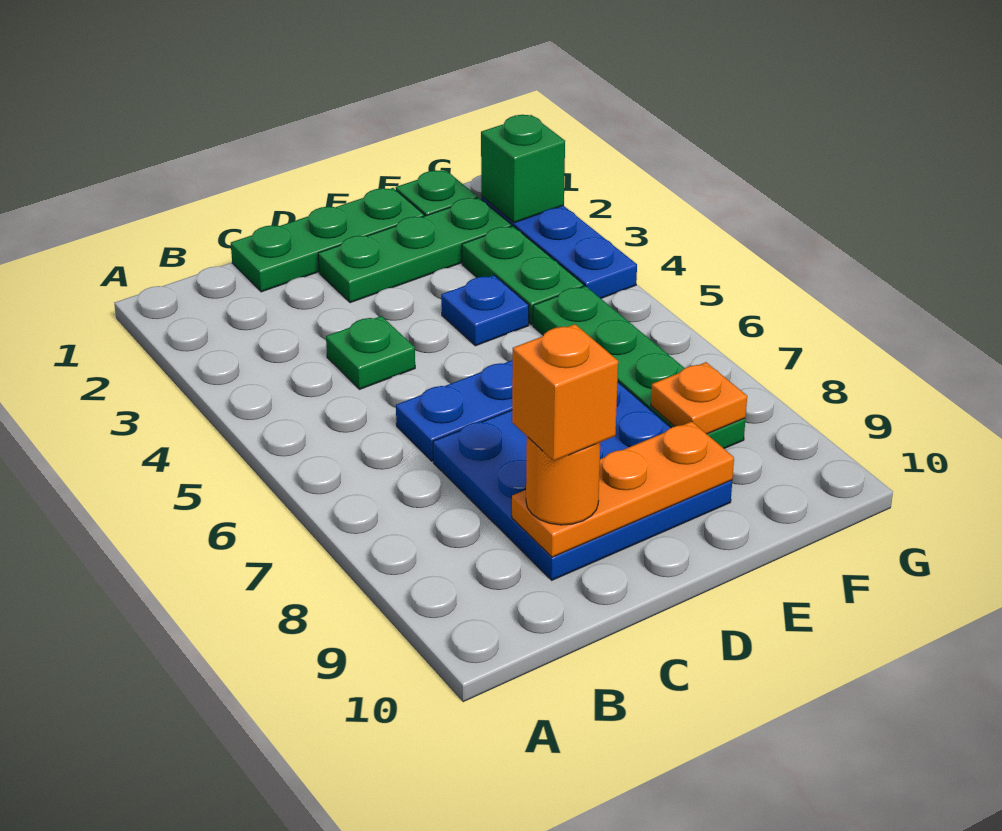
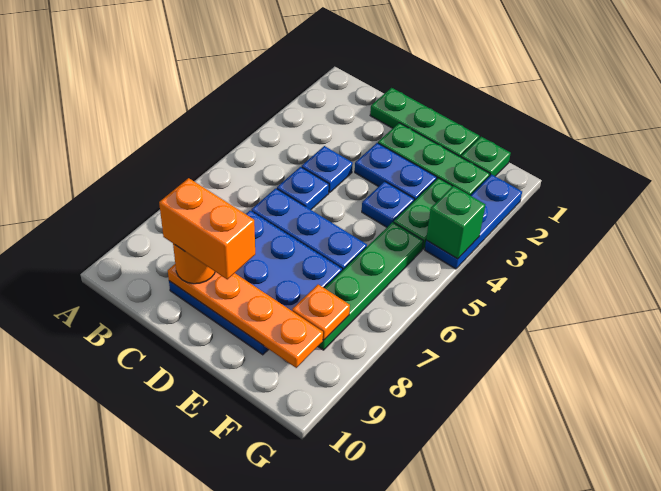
green plate C4 level 1 -> blue plate C4 level 1
none -> blue plate C5 level 1
orange plate C9:E9 level 2 -> orange plate C9:F9 level 2
orange brick C9 level 4 -> orange brick C9:D9 level 4
none -> blue plate D3:E3 level 1
green brick G2 level 2 -> green brick G4 level 2

